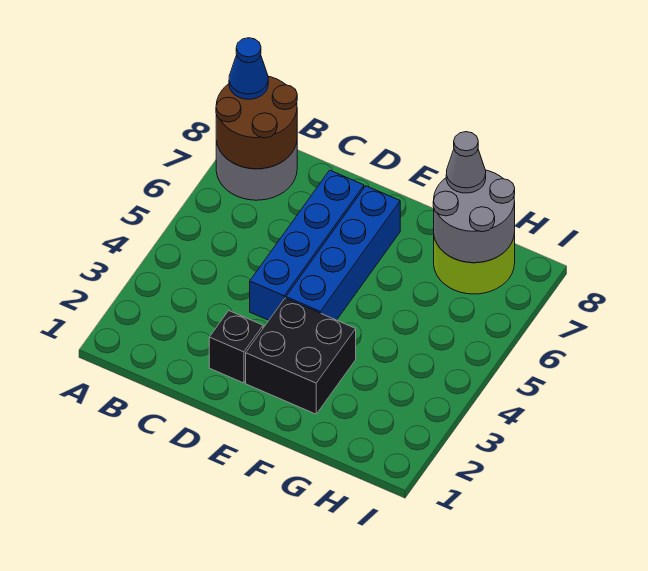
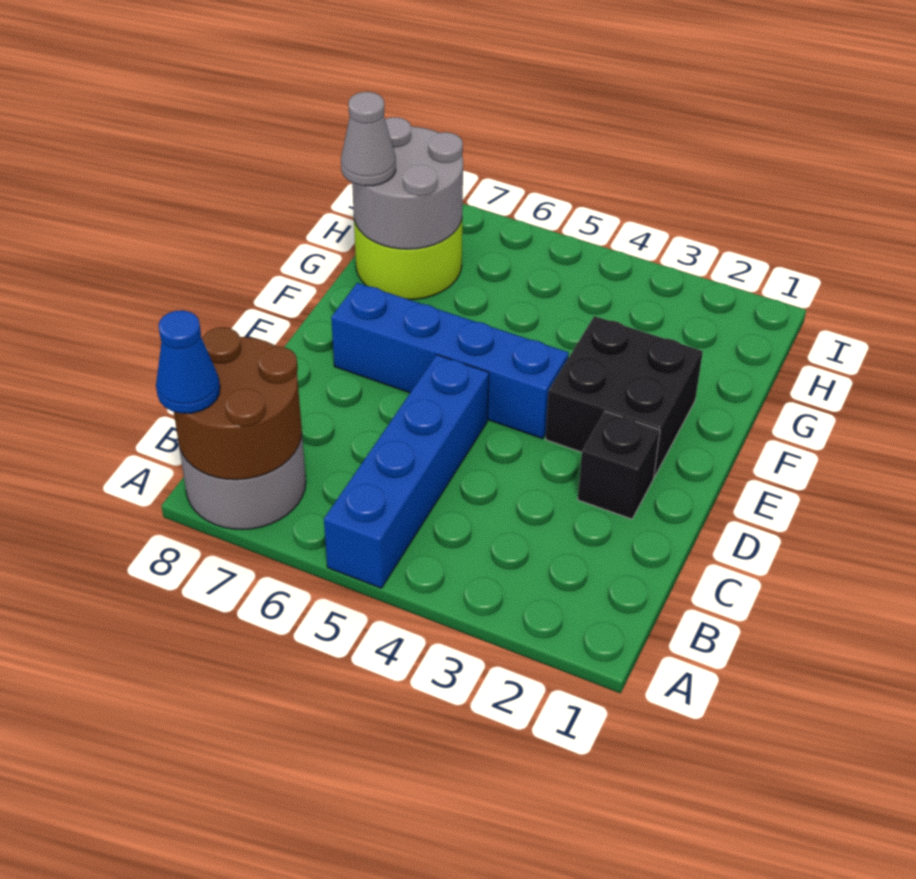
blue brick D4:D7 level 1 -> blue brick A5:D5 level 1

